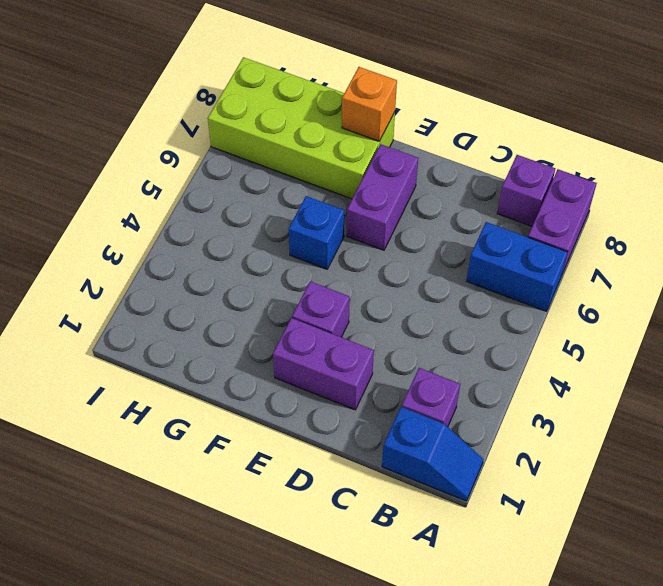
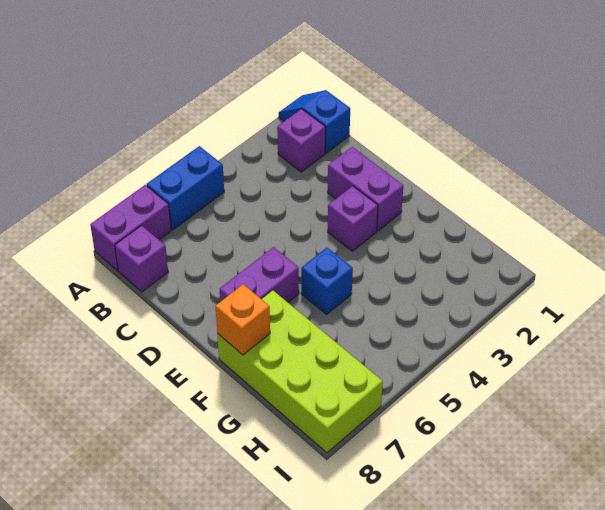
blue brick A6:B6 level 1 -> blue brick A5:A6 level 1

